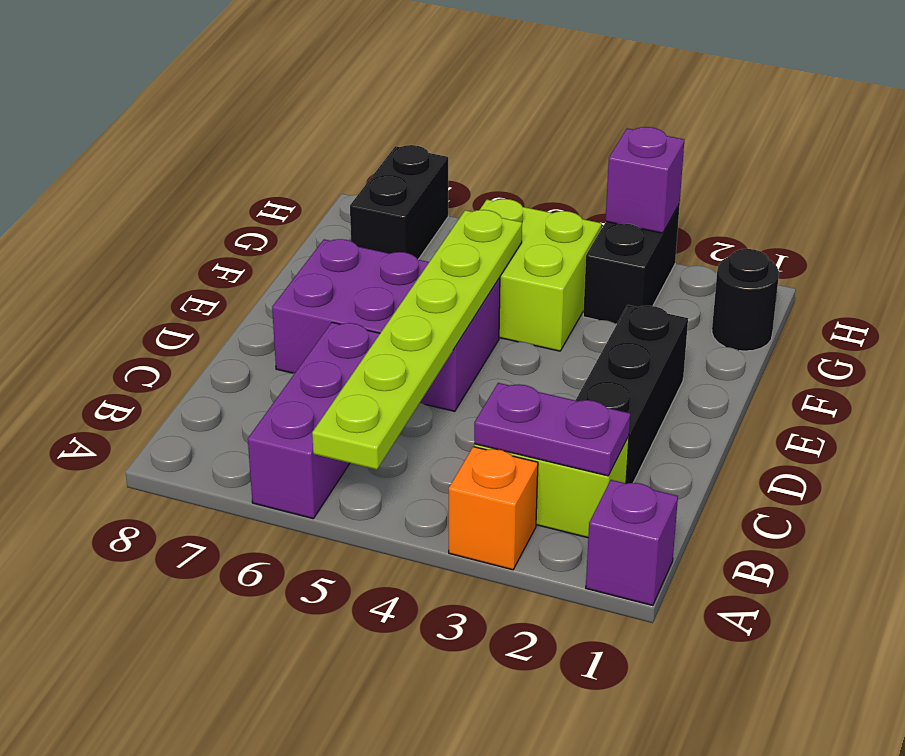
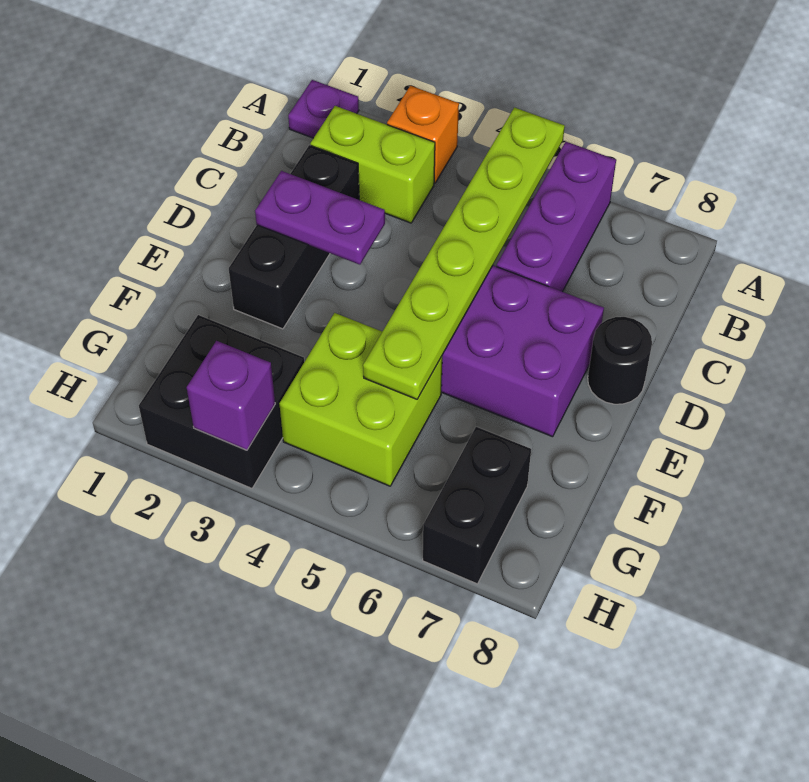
purple brick A1 level 1 -> purple plate A1 level 1
purple plate B2:B3 level 2 -> purple plate D2:D3 level 2
black round brick G1 level 1 -> black round brick D8 level 1
black brick G3:H3 level 1 -> black brick G2:H3 level 1

